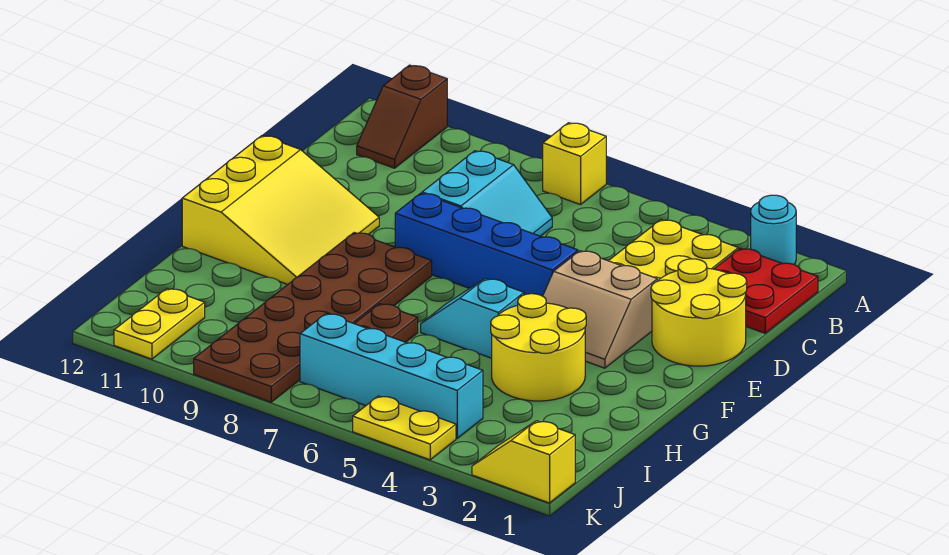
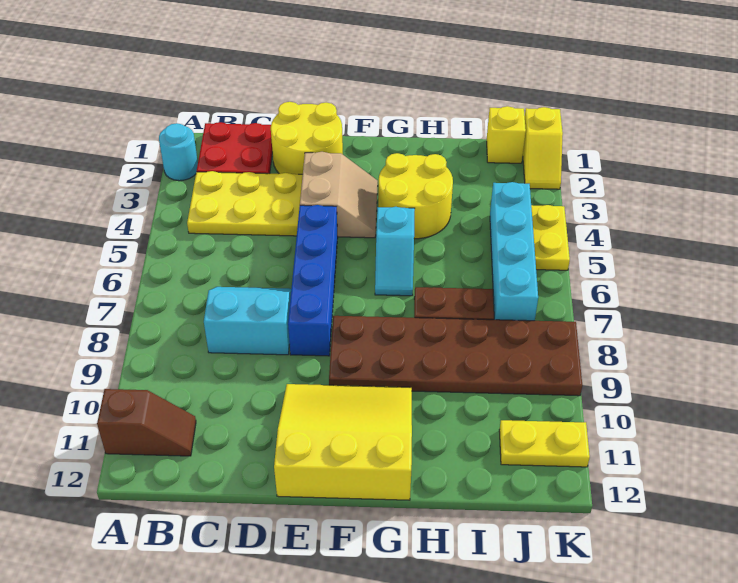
yellow brick A7 level 1 -> yellow brick J1 level 1

